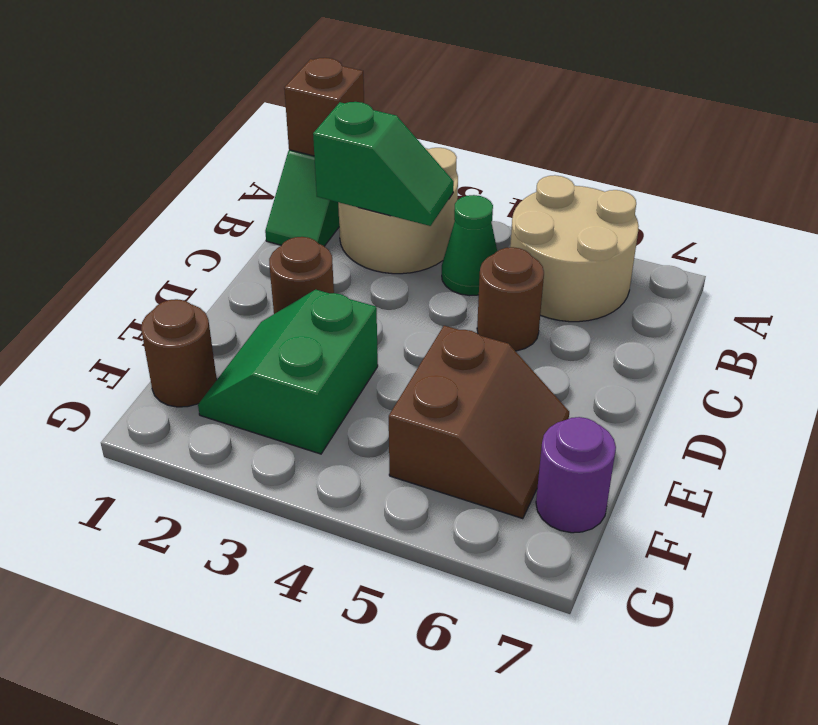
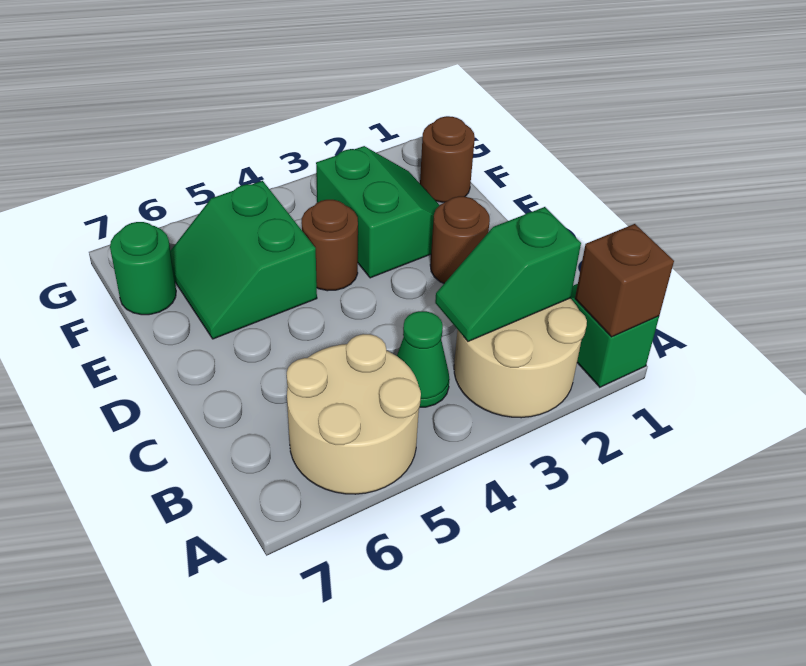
brown round brick C5 level 1 -> brown round brick E4 level 1
brown slope E5:F6 level 1 top 5 -> green slope E5:F6 level 1 top 5
purple round brick F7 level 1 -> green round brick F7 level 1

